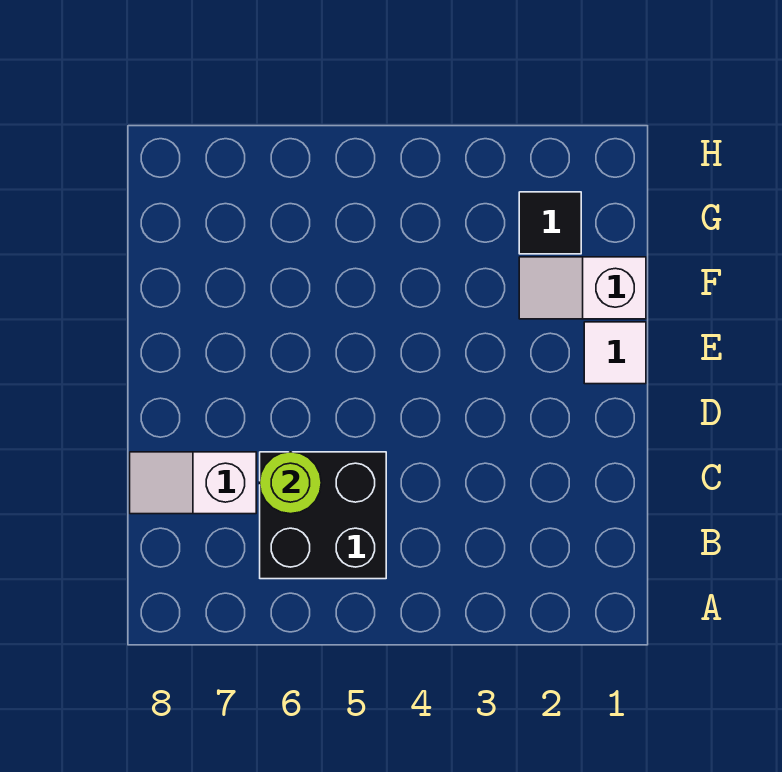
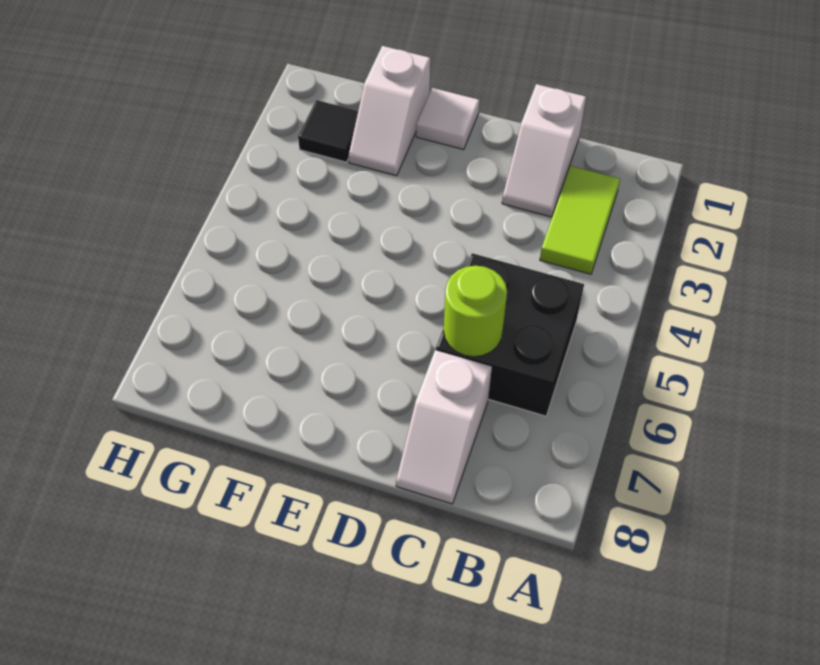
none -> lime tile B2:B3 level 1
none -> white slope C1:C2 level 1 top 1

